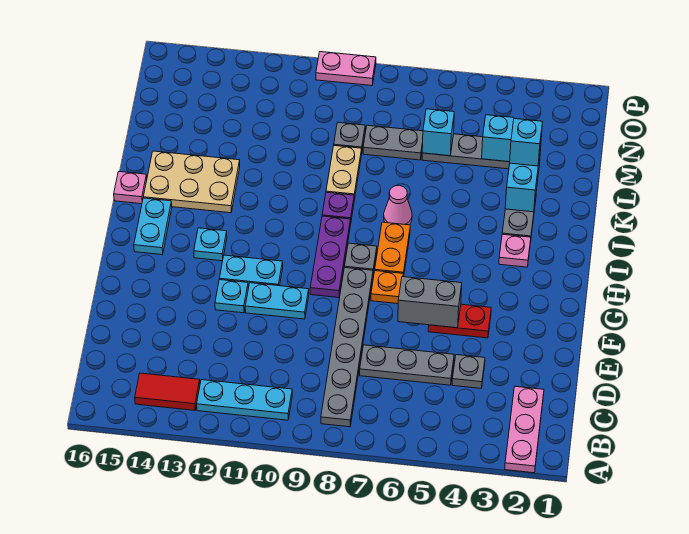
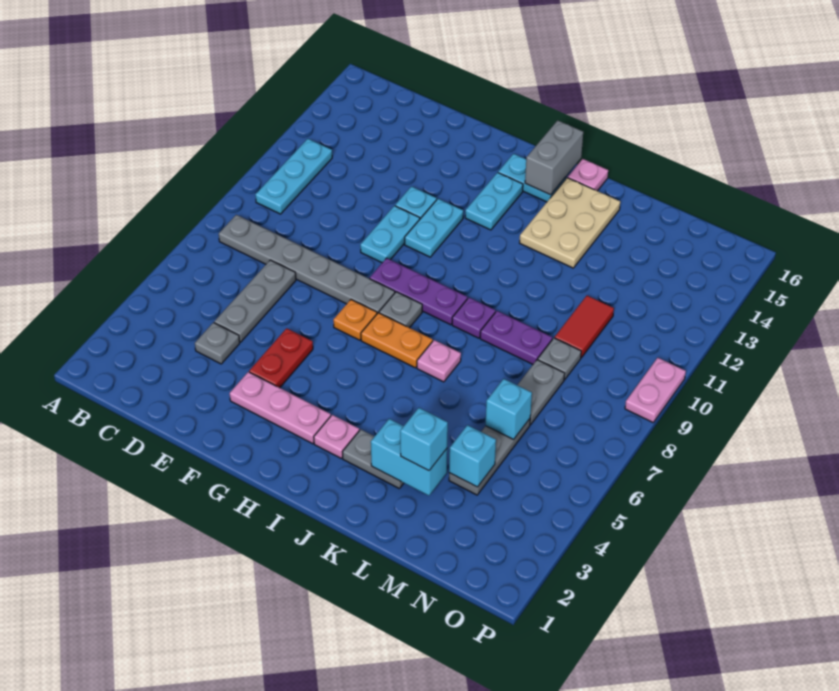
pink plate A2:C2 level 1 -> pink plate F3:H3 level 1
red tile B13:B14 level 1 -> red tile M10:M11 level 1
grey brick F5:F6 level 2 -> grey brick I15:I16 level 2
cyan plate H13 level 1 -> cyan plate H13:H14 level 1
pink cone J7 level 1 -> pink plate J7 level 1
tan plate K9:L9 level 1 -> purple plate K9:L9 level 1

